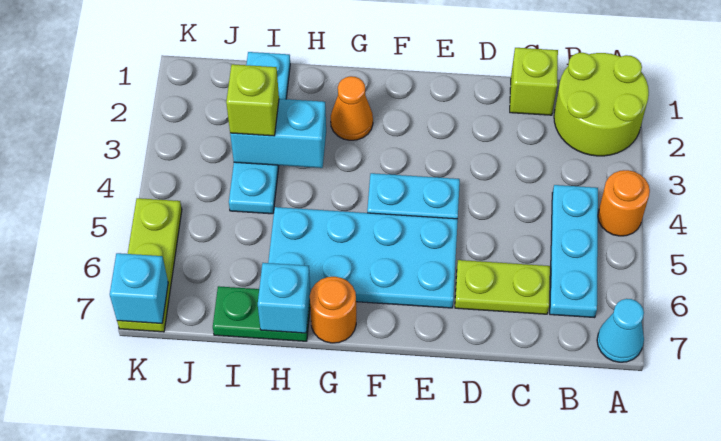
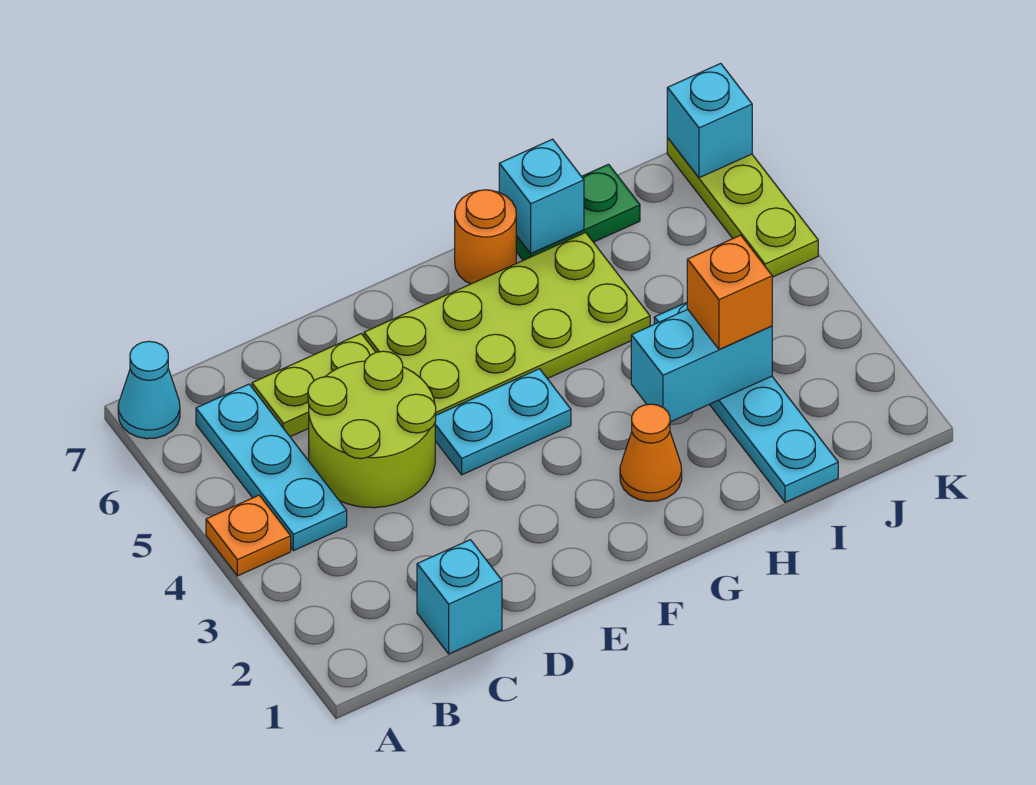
lime round brick A1:B2 level 1 -> lime round brick C4:D5 level 1
orange round brick A4 level 1 -> orange plate A4 level 1
lime brick C1 level 1 -> cyan brick C1 level 1
cyan plate E5:H6 level 1 -> lime plate E5:H6 level 1
lime brick I3 level 3 -> orange brick I3 level 3

